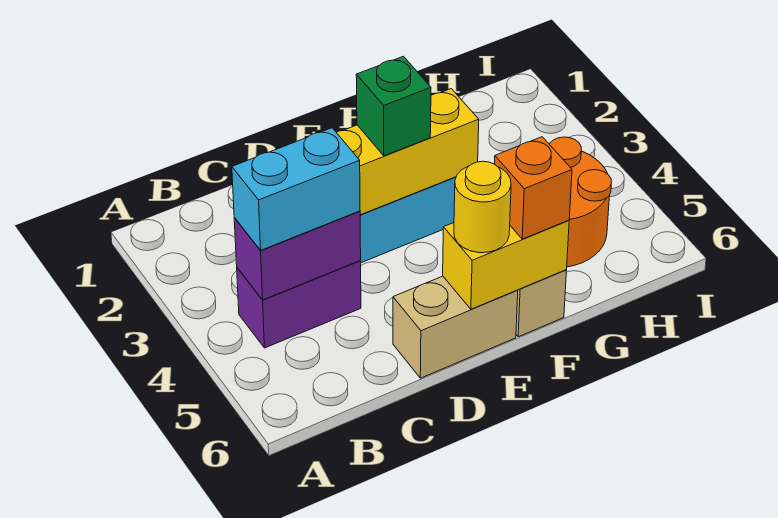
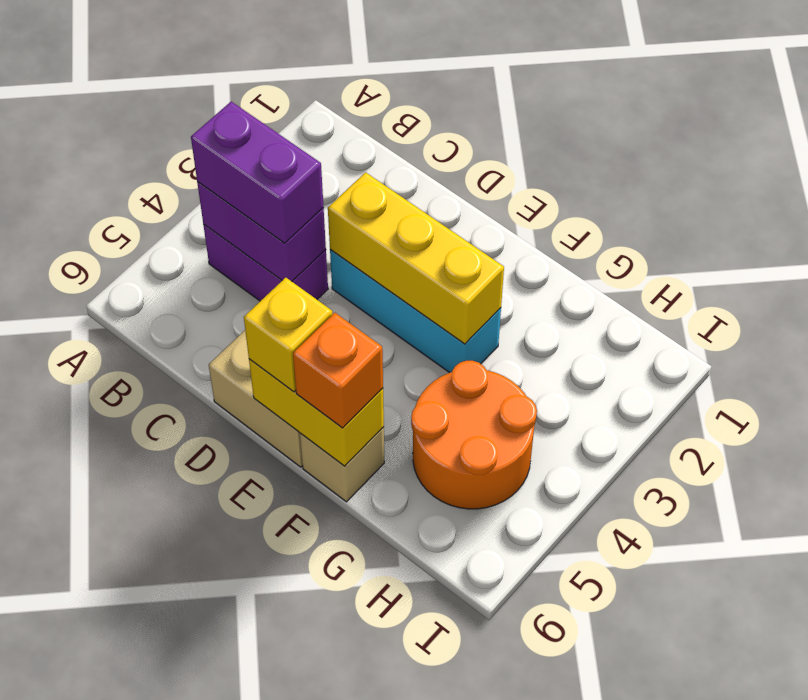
cyan brick B4:C4 level 3 -> purple brick B4:C4 level 3
green brick E3 level 3 -> none
yellow round brick E6 level 3 -> yellow brick E6 level 3

